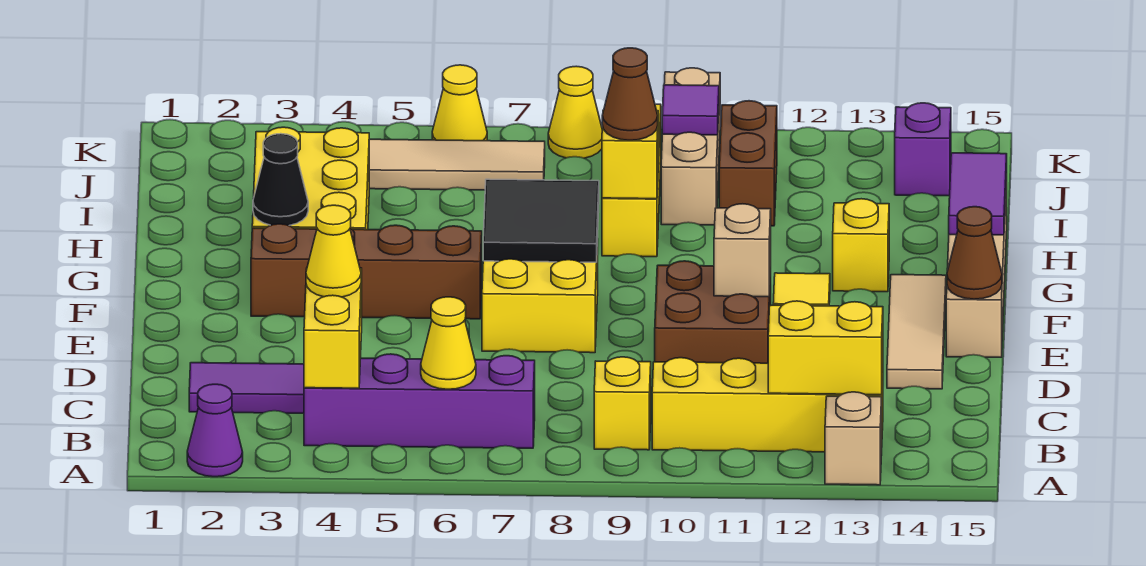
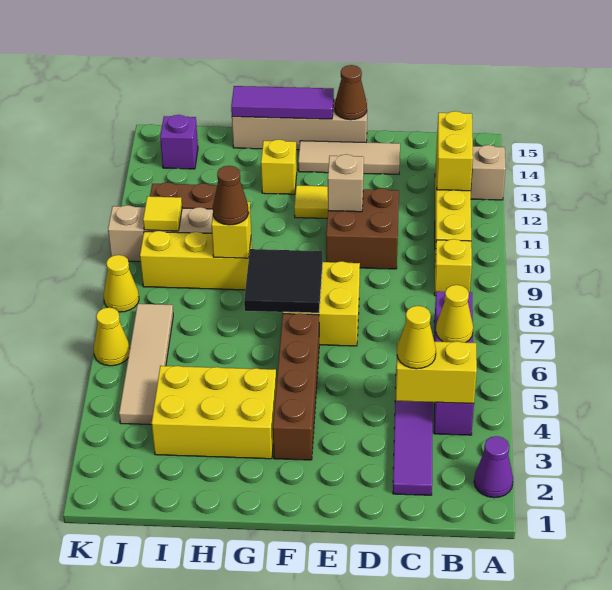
black cone G3 level 2 -> none
purple tile G15:H15 level 2 -> purple tile F15:H15 level 2
purple tile J10 level 2 -> yellow tile J10 level 2

